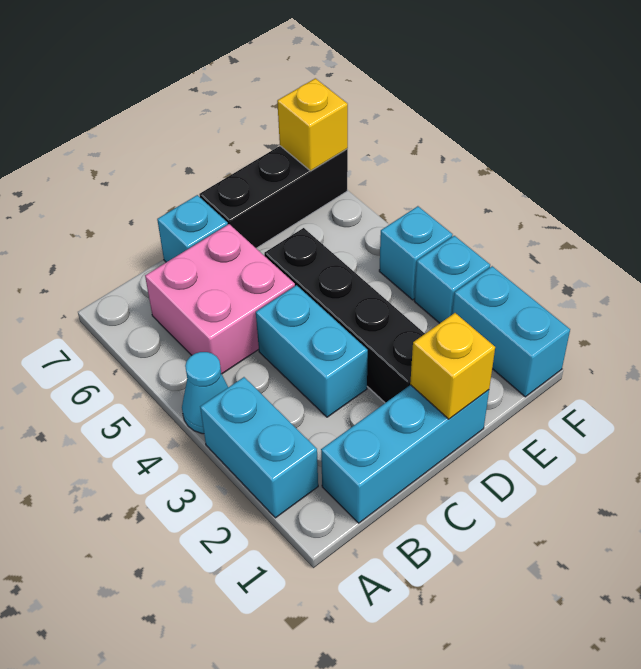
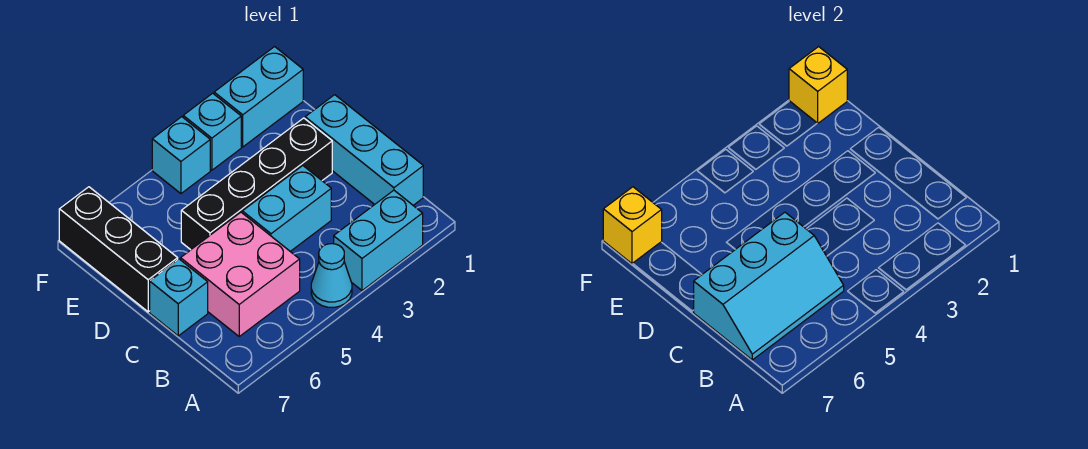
none -> cyan slope B5:C7 level 2 top C
yellow brick D1 level 2 -> yellow brick F1 level 2

